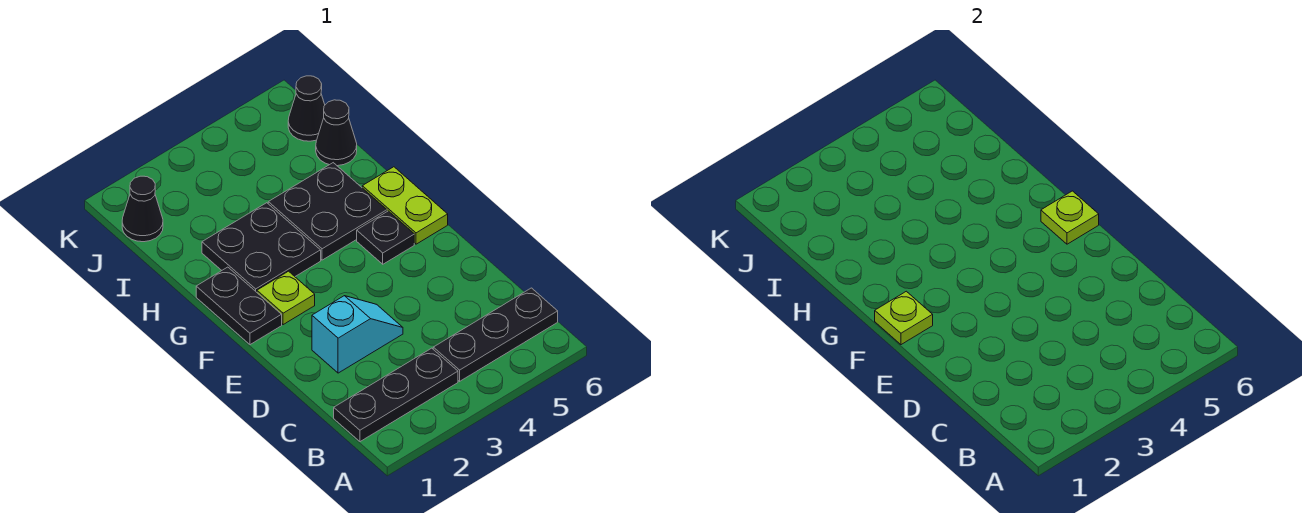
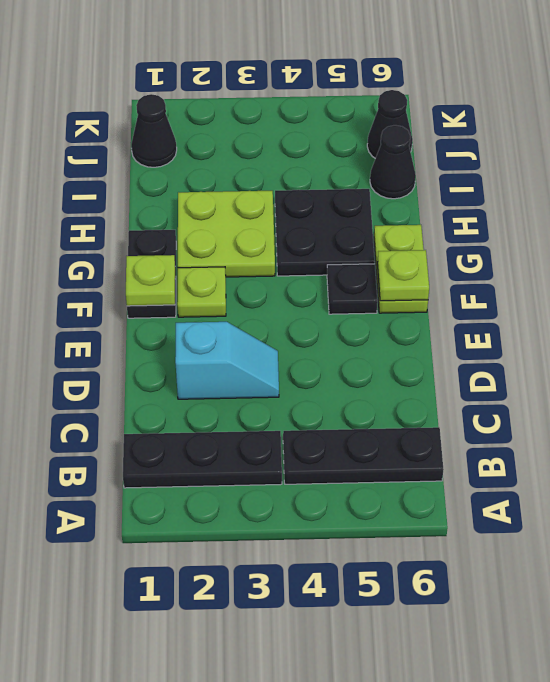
black plate G2:H3 level 1 -> lime plate G2:H3 level 1

